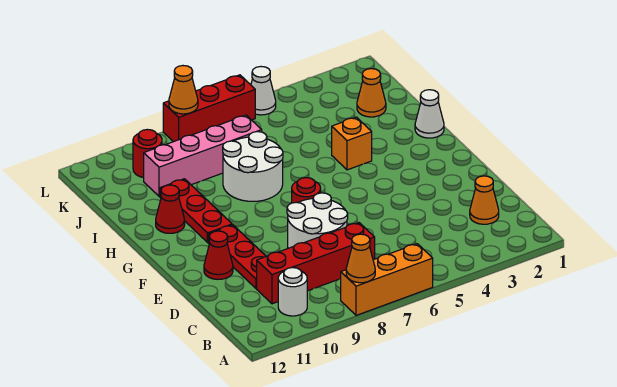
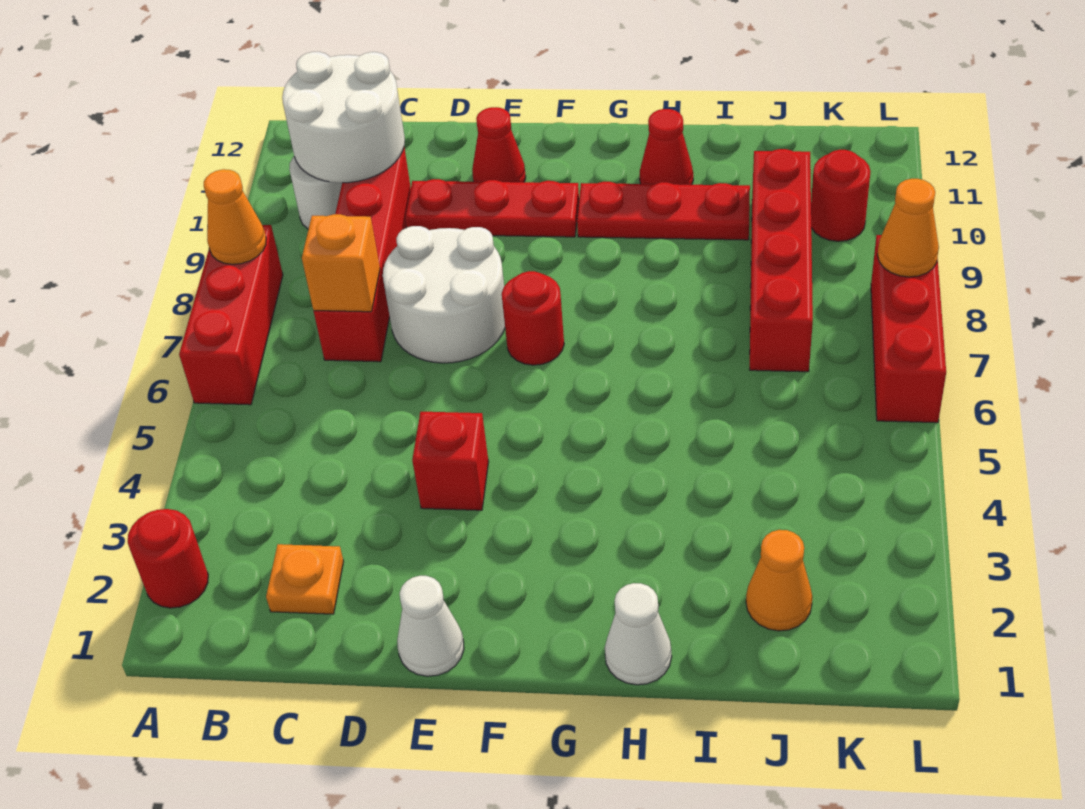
none -> red round brick A2 level 1
orange brick A6:A8 level 1 -> red brick A6:A8 level 1
orange cone C2 level 1 -> orange plate C2 level 1
none -> red brick E4 level 1
orange brick H4 level 1 -> orange brick C7 level 2
white round brick H7:I8 level 1 -> white round brick B10:C11 level 2
pink brick J7:J10 level 1 -> red brick J7:J10 level 1
white cone L5 level 1 -> white cone E1 level 1

